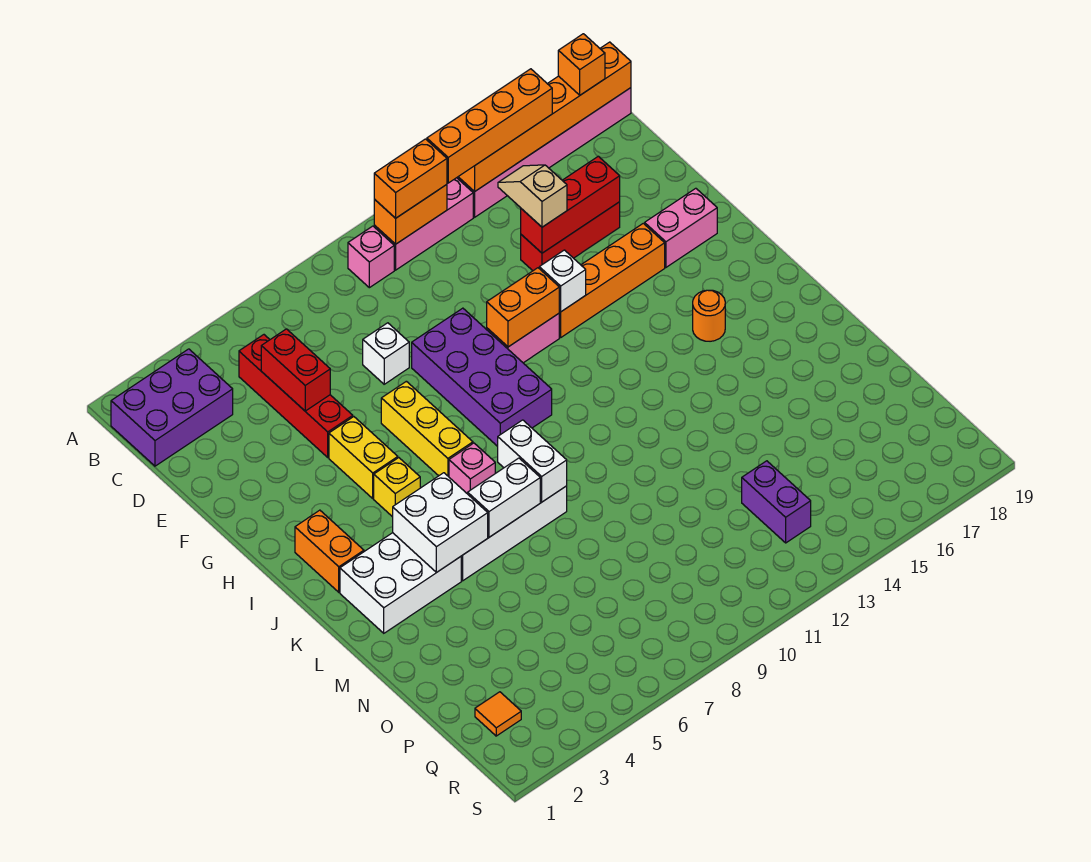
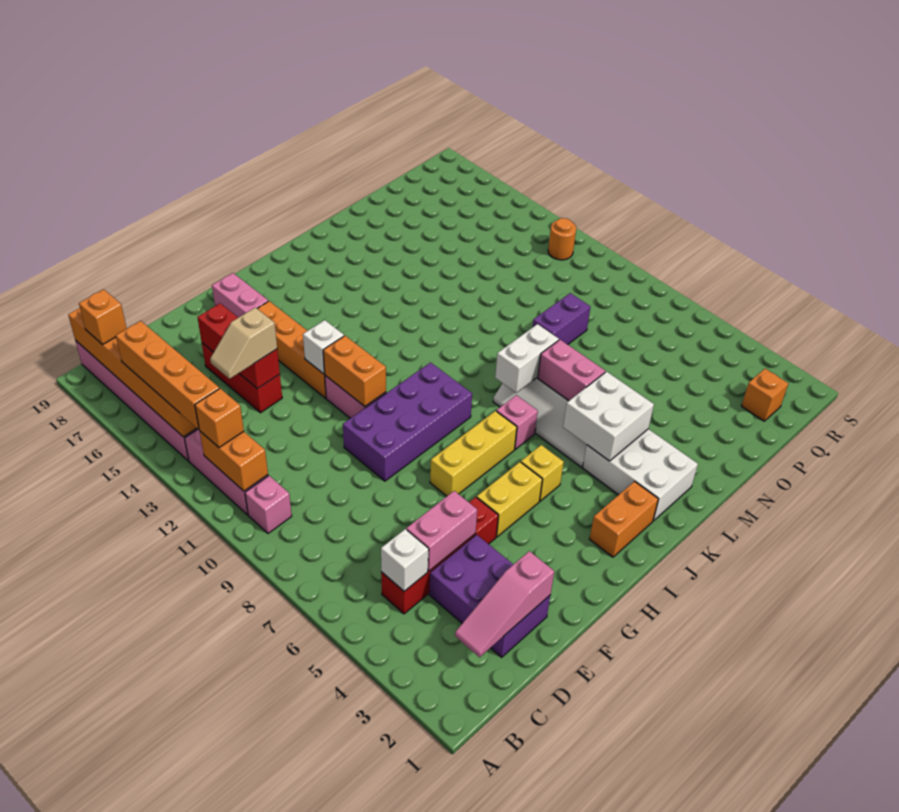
purple brick B1:C3 level 1 -> purple brick D2:E4 level 1
orange brick B11:B12 level 3 -> orange brick B12 level 3
none -> pink slope C2:E2 level 2 top E
red brick D5:E5 level 2 -> pink brick D5:E5 level 2
white brick E8 level 1 -> white brick C5 level 2
orange round brick J16 level 1 -> orange round brick R12 level 1
white brick L6:L7 level 2 -> pink brick L6:L7 level 2
purple brick P13:Q13 level 1 -> purple brick N9:O9 level 1
orange tile Q2 level 1 -> orange brick Q2 level 1

